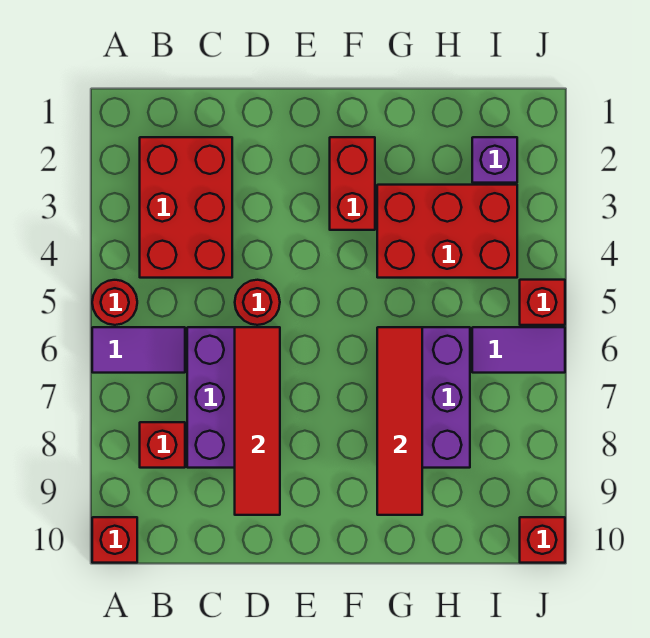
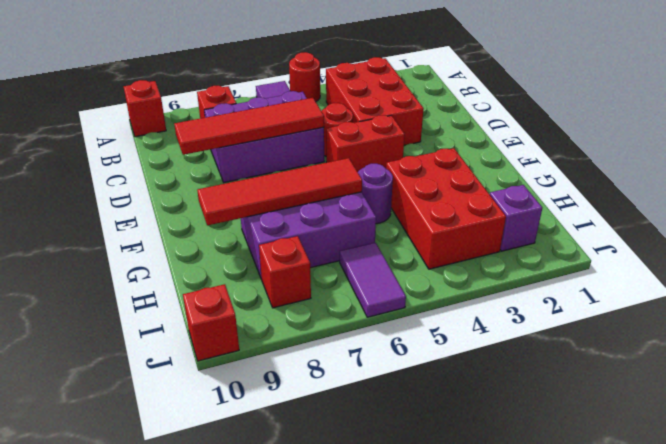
red brick B2:C4 level 1 -> red brick B3:D4 level 1
red brick F2:F3 level 1 -> red brick E4:E5 level 1
none -> purple round brick G5 level 1
red brick J5 level 1 -> red brick I8 level 1

